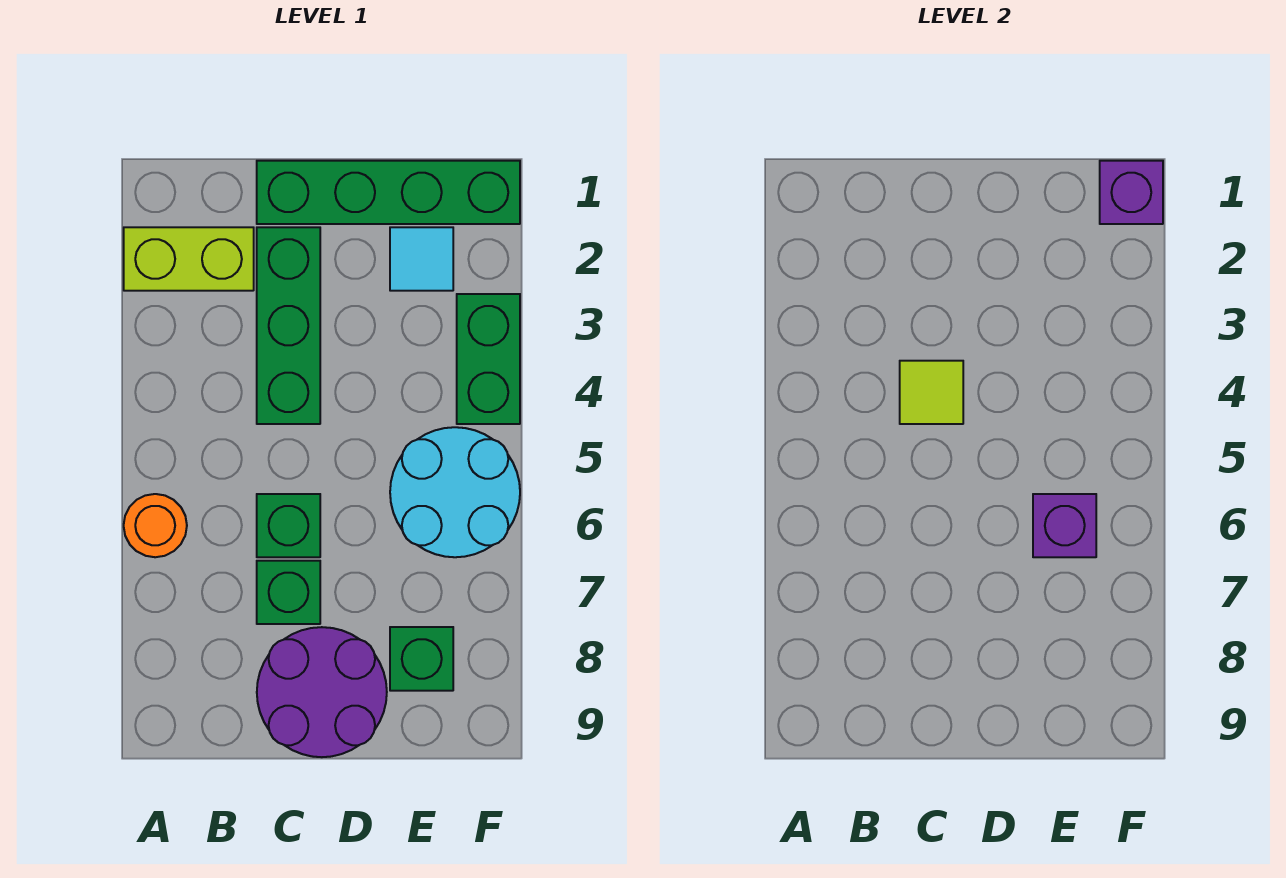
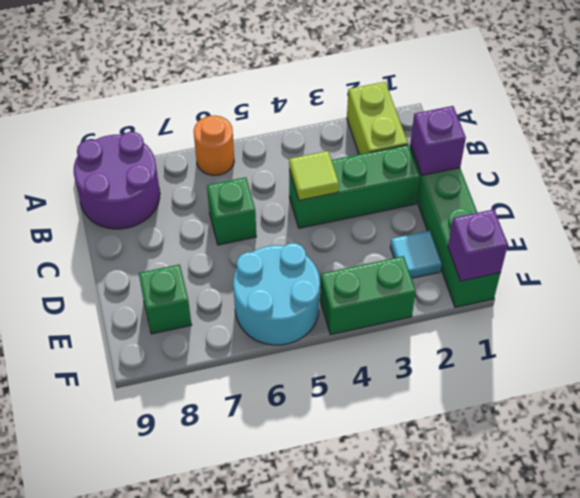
green brick C7 level 1 -> none
purple round brick C8:D9 level 1 -> purple round brick A8:B9 level 1
purple brick E6 level 2 -> purple brick C1 level 2

